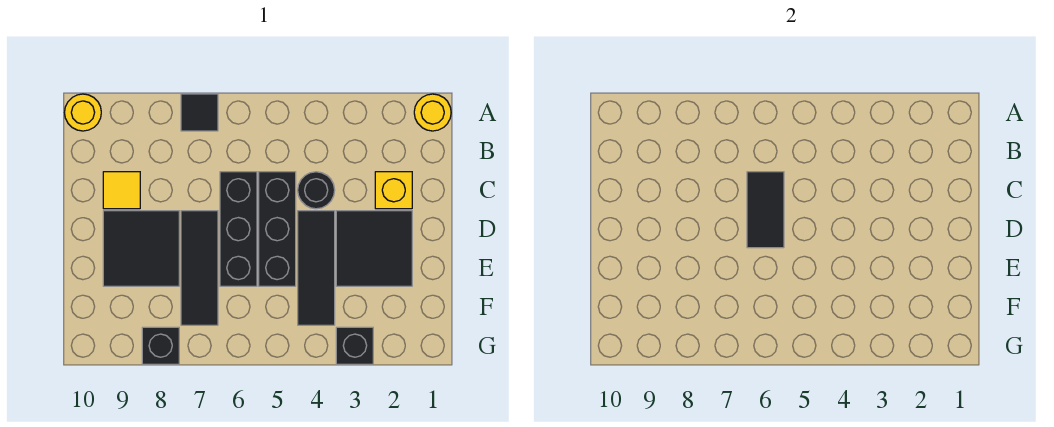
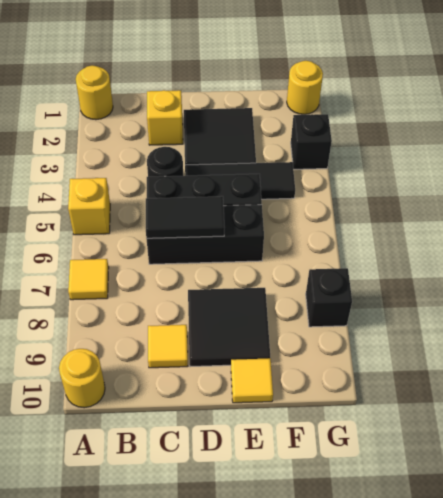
none -> yellow brick A5 level 1
black tile A7 level 1 -> yellow tile A7 level 1
black tile D7:F7 level 1 -> none
none -> yellow tile E10 level 1
none -> yellow round brick G1 level 1

